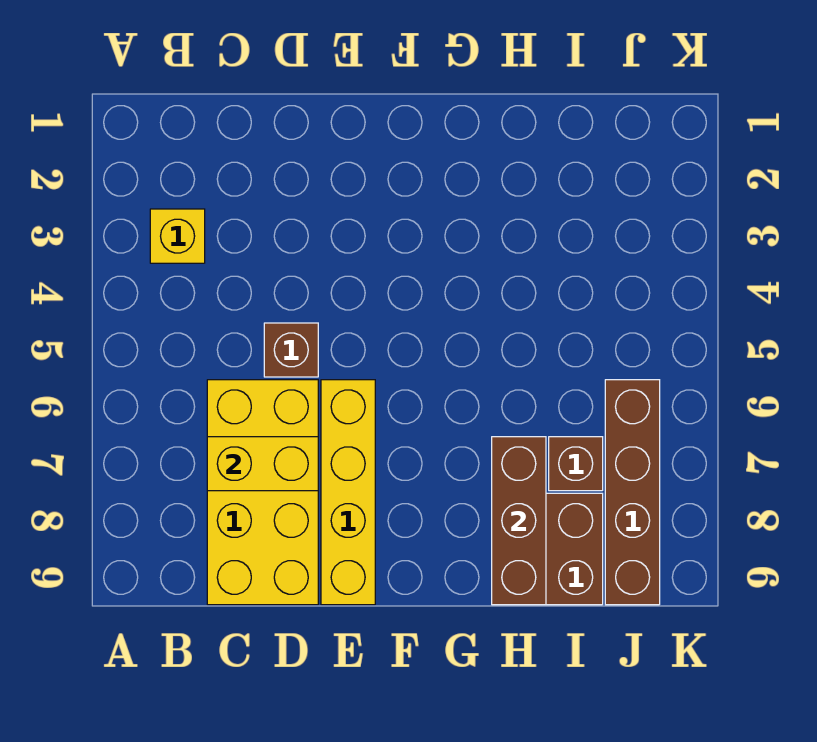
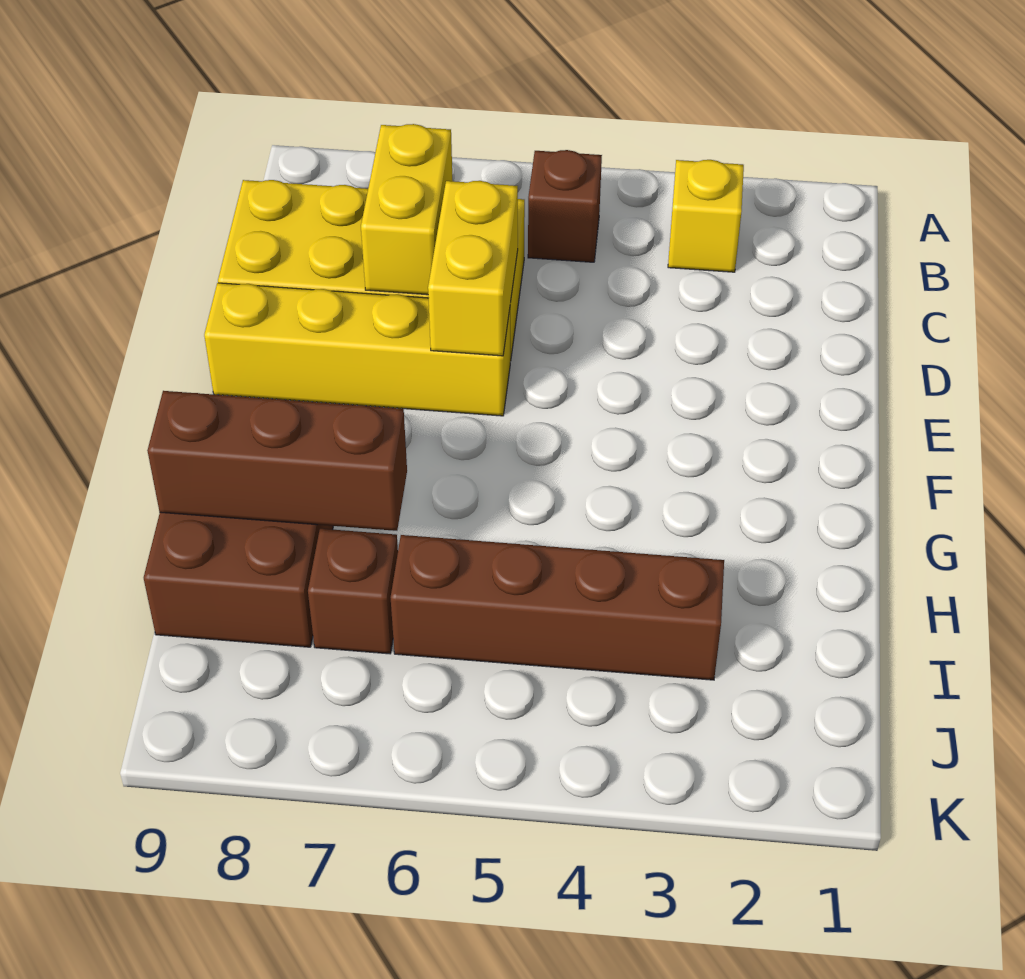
brown brick D5 level 1 -> brown brick B5 level 1
none -> yellow brick D6:E6 level 2
brown brick J6:J9 level 1 -> brown brick I3:I6 level 1

